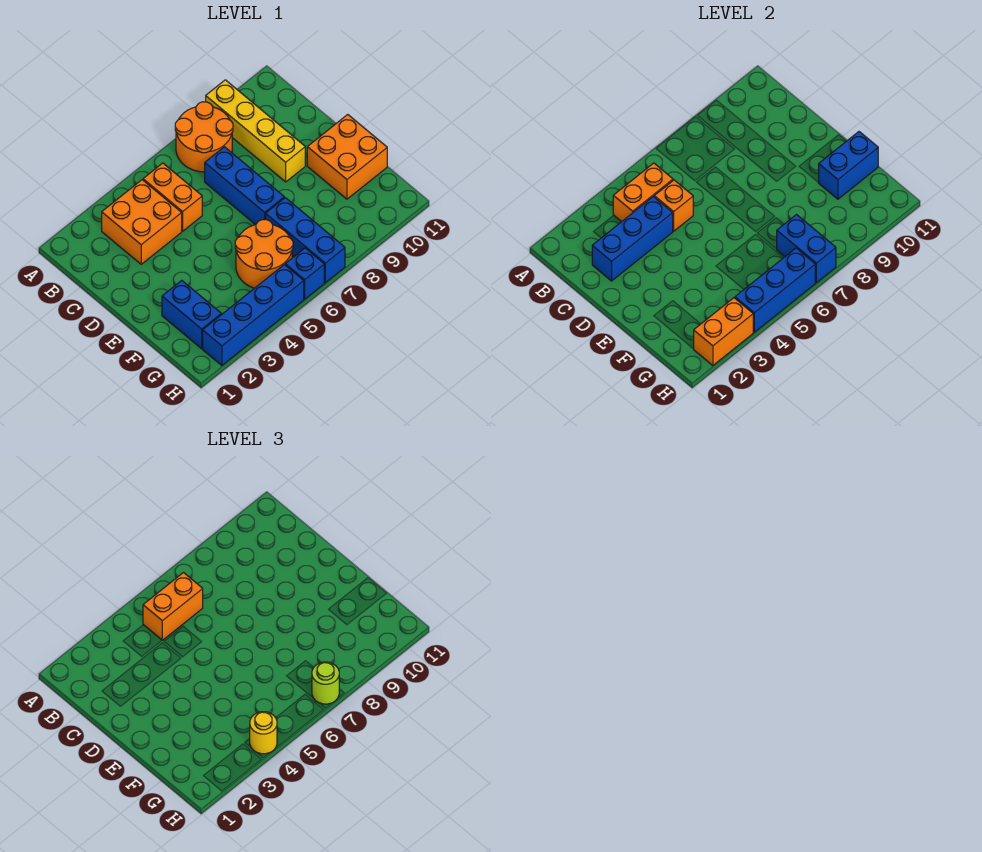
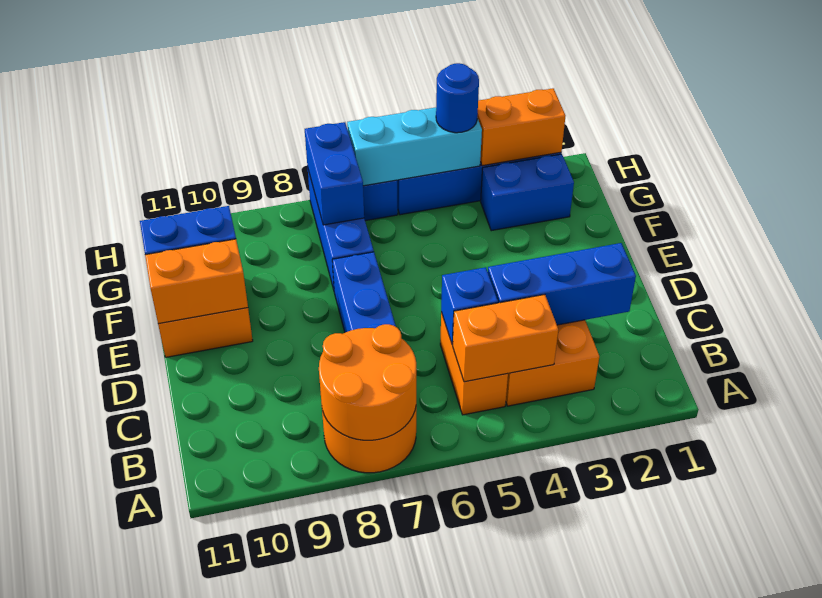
yellow brick A9:D9 level 1 -> none
orange brick B5:B6 level 3 -> orange brick E10:E11 level 2
orange brick C5 level 2 -> blue brick C5 level 2
blue brick F2:G2 level 1 -> blue brick G2:G3 level 1
orange round brick F5:G6 level 1 -> orange round brick A7:B8 level 2
blue brick H4:H6 level 2 -> cyan brick H4:H6 level 2
yellow round brick H4 level 3 -> blue round brick H4 level 3
lime round brick H7 level 3 -> none

